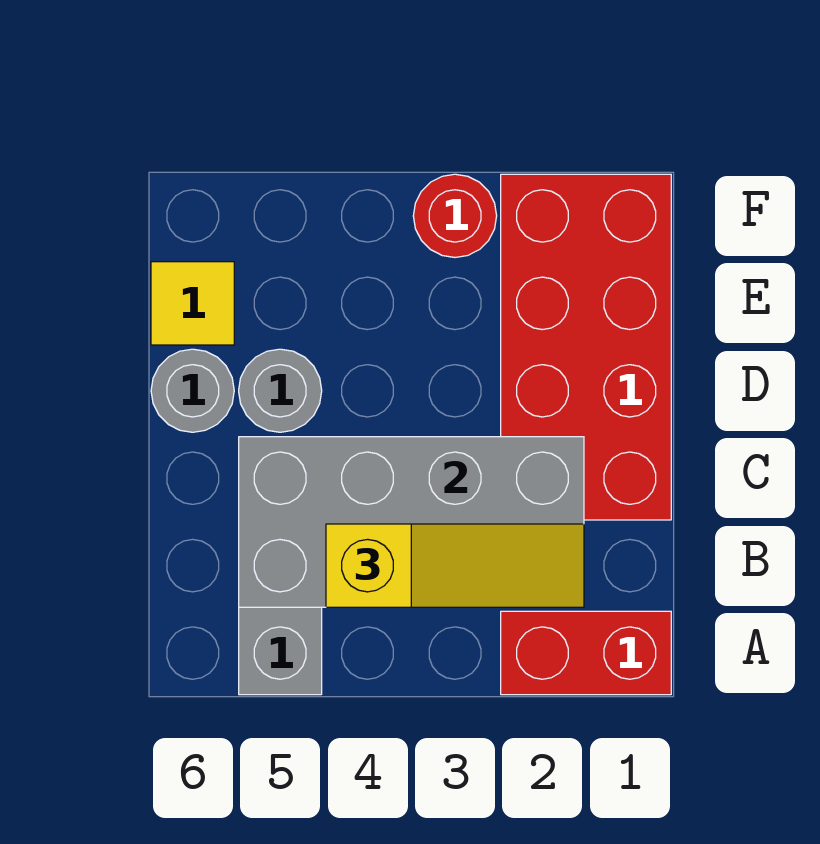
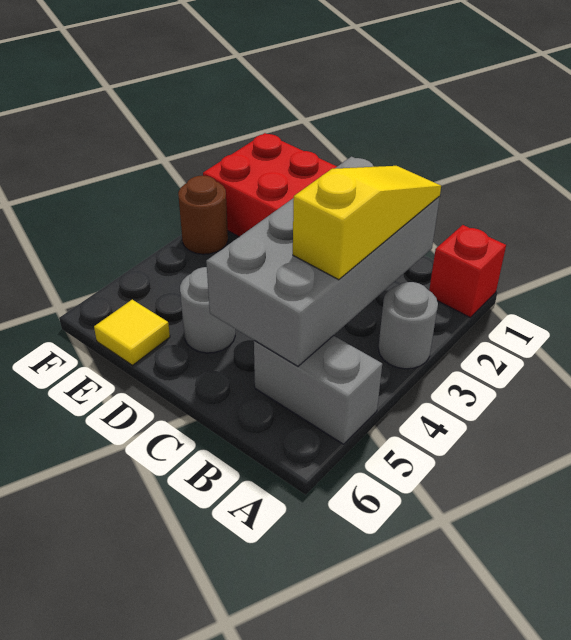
red brick A1:A2 level 1 -> red brick A1 level 1
grey round brick D6 level 1 -> grey round brick A3 level 1
red round brick F3 level 1 -> brown round brick F3 level 1

